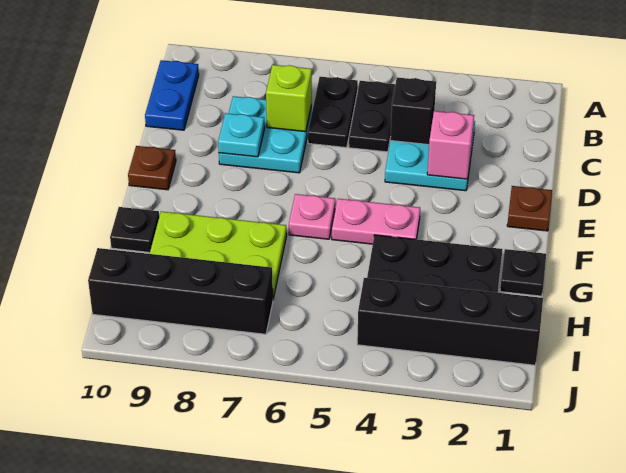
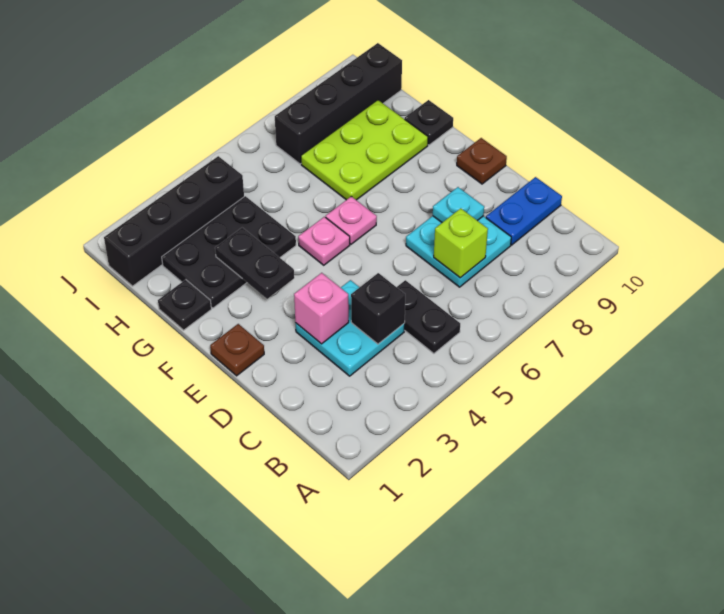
black plate B6:C6 level 1 -> black plate F3:G3 level 2
blue plate B10:C10 level 1 -> blue plate C9:C10 level 1
pink plate F4:F5 level 1 -> pink plate F5 level 1

